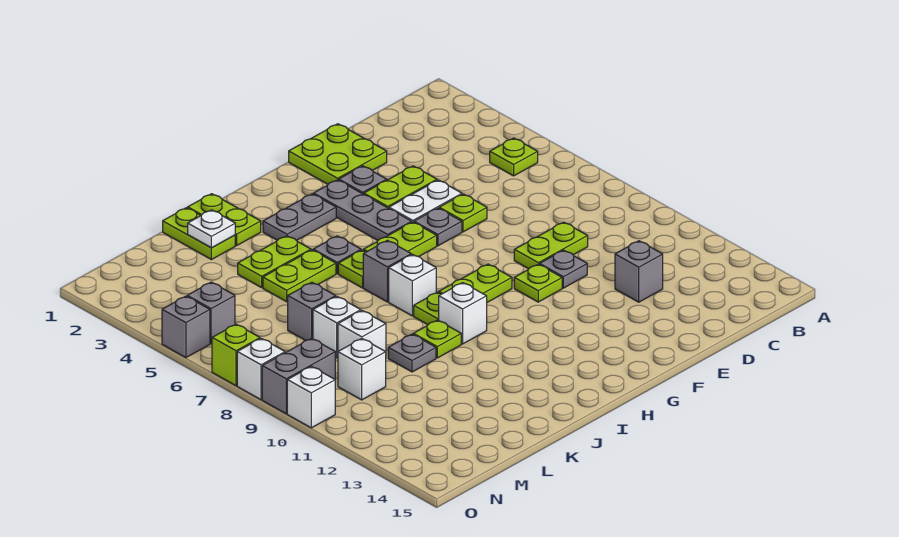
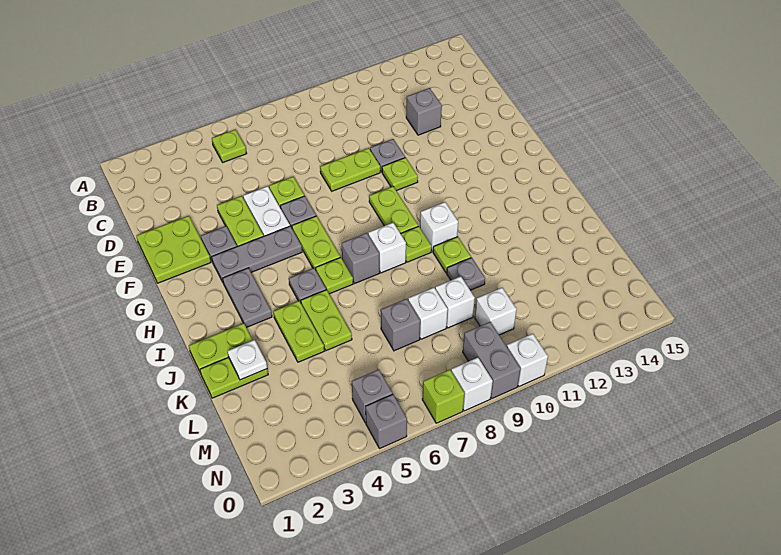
lime plate D9:E9 level 1 -> lime plate E8:E9 level 1

